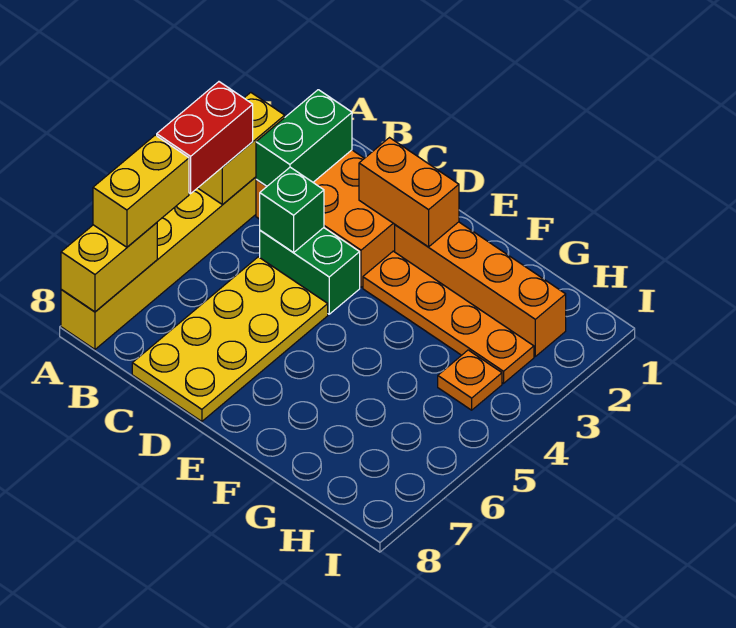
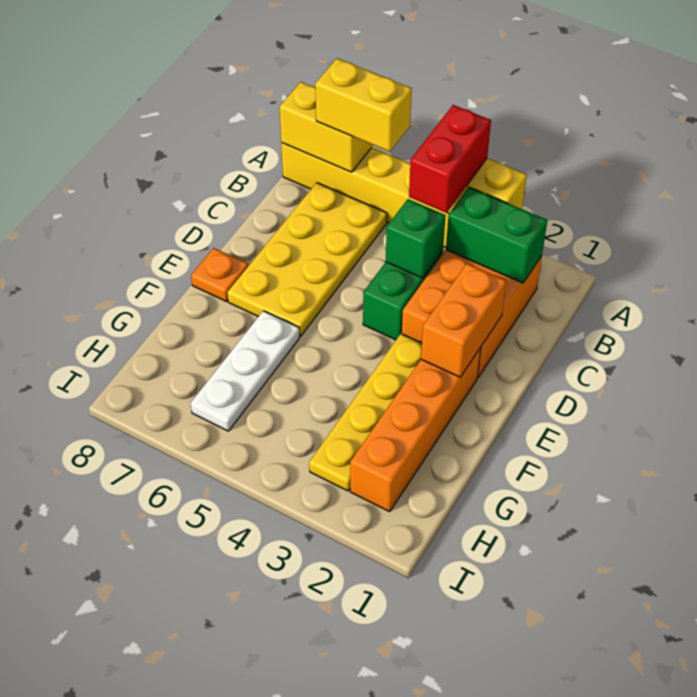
red brick A4:A5 level 3 -> red brick A4:B4 level 3
yellow plate C5:D8 level 1 -> yellow plate B6:E7 level 1
orange plate E3:H3 level 1 -> yellow plate E3:H3 level 1
none -> white plate F6:H6 level 1
orange plate H4 level 1 -> orange plate E8 level 1

